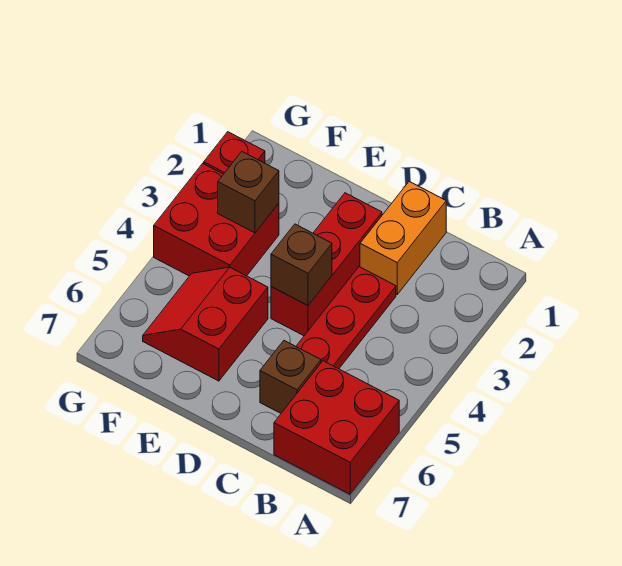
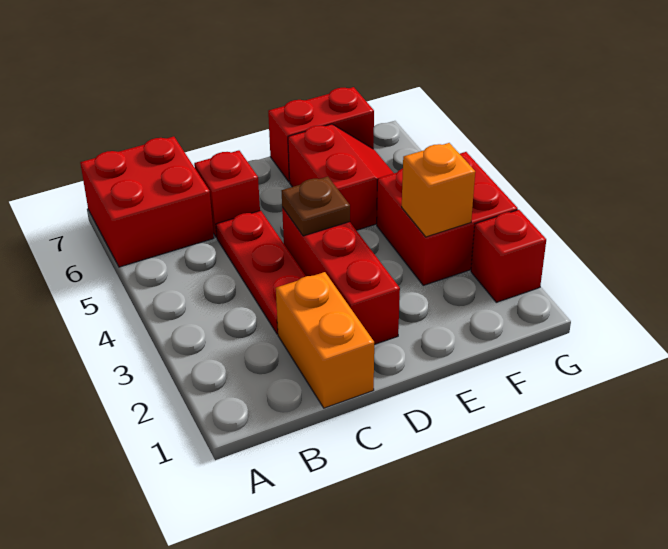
brown brick C6 level 1 -> red brick C6 level 1
brown brick D4 level 2 -> brown plate D4 level 2
none -> red brick E7:F7 level 1
brown brick F3 level 2 -> orange brick F3 level 2

